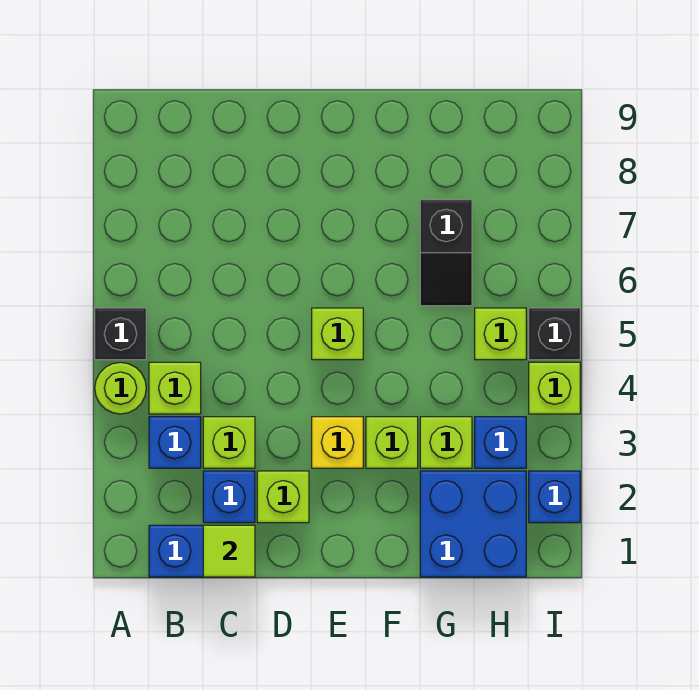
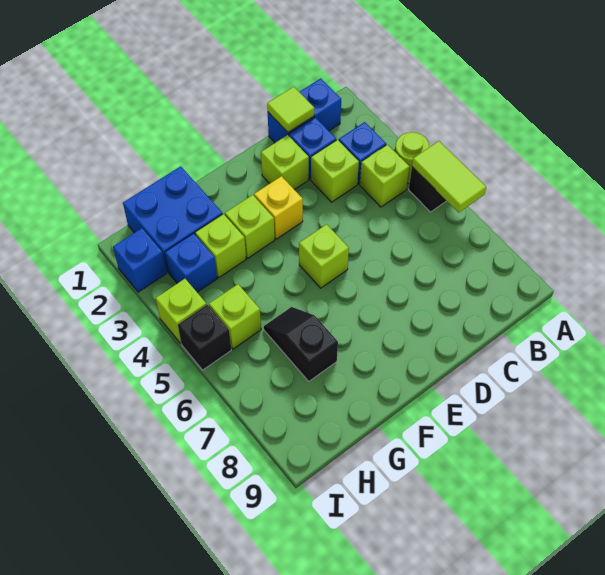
none -> lime tile A5:A6 level 2

